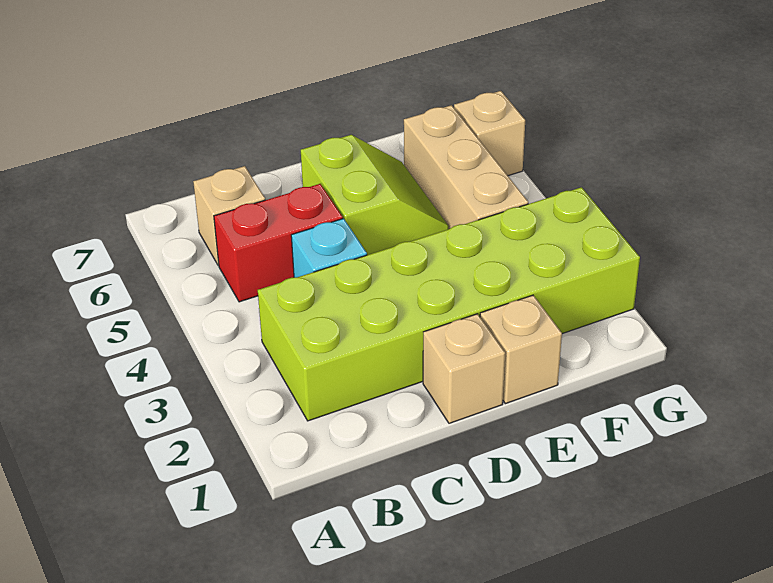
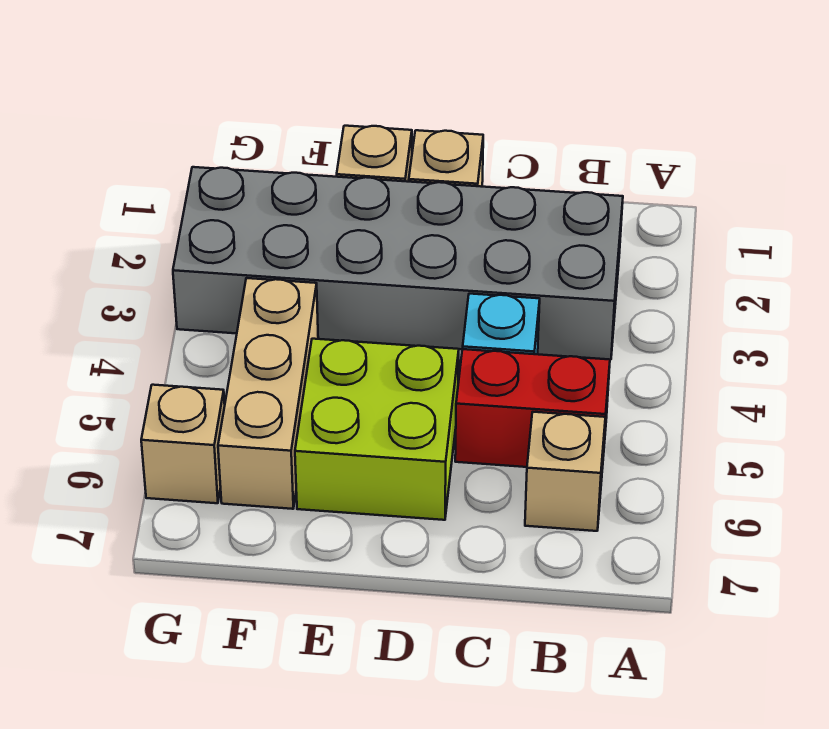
lime brick B2:G3 level 1 -> grey brick B2:G3 level 1
lime slope D5:E6 level 1 top D -> lime brick D5:E6 level 1

